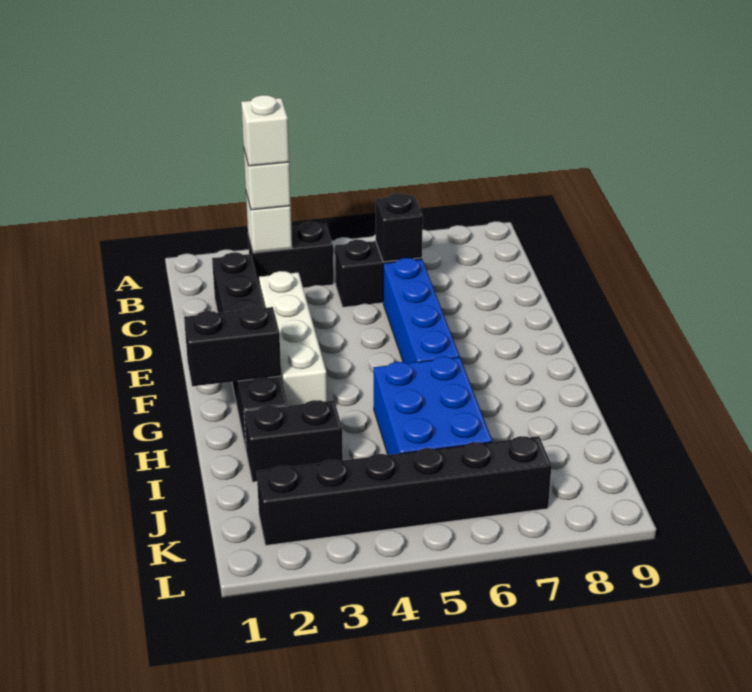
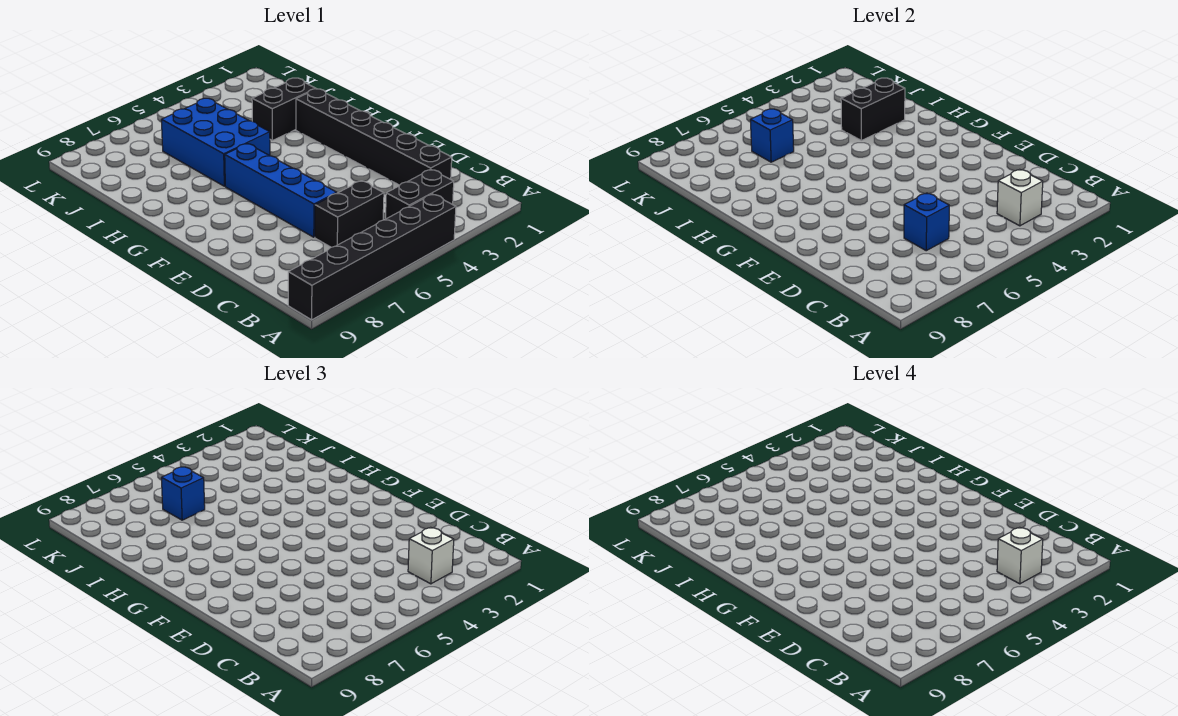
black brick C6 level 2 -> blue brick C6 level 2
white brick D3:G3 level 1 -> none
black brick G1:G2 level 2 -> black brick I2:I3 level 2
none -> blue brick J6 level 2
none -> blue brick J6 level 3
black brick K2:K7 level 1 -> black brick A4:A9 level 1

